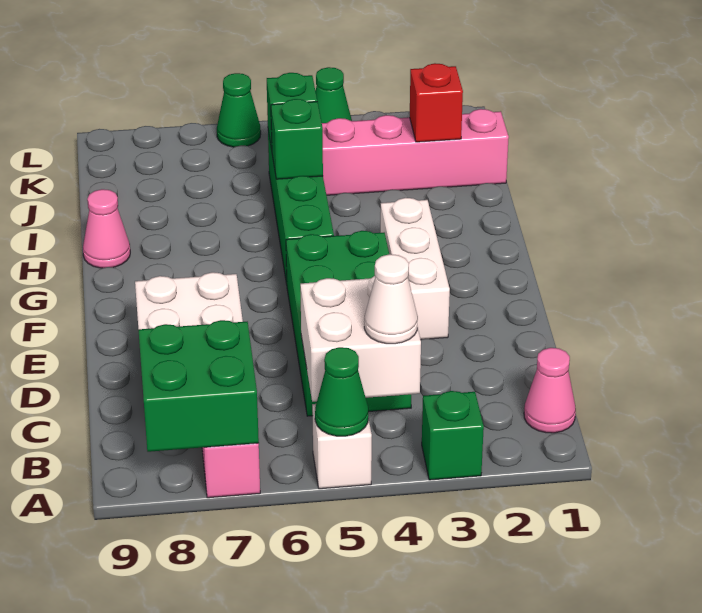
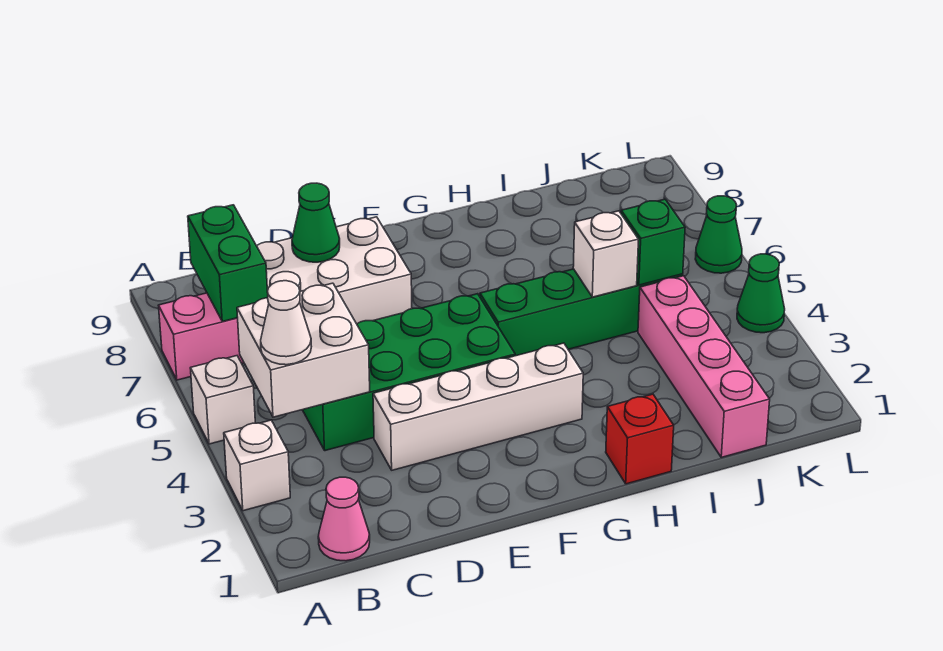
green brick A3 level 1 -> white brick A3 level 1
green cone A5 level 2 -> green cone D8 level 2
green brick A7:B8 level 2 -> green brick B7:B8 level 2
white brick E3:G3 level 1 -> white brick D3:G3 level 1
pink cone H9 level 1 -> none
green brick I5 level 2 -> white brick I5 level 2
red brick J2 level 2 -> red brick H1 level 1

